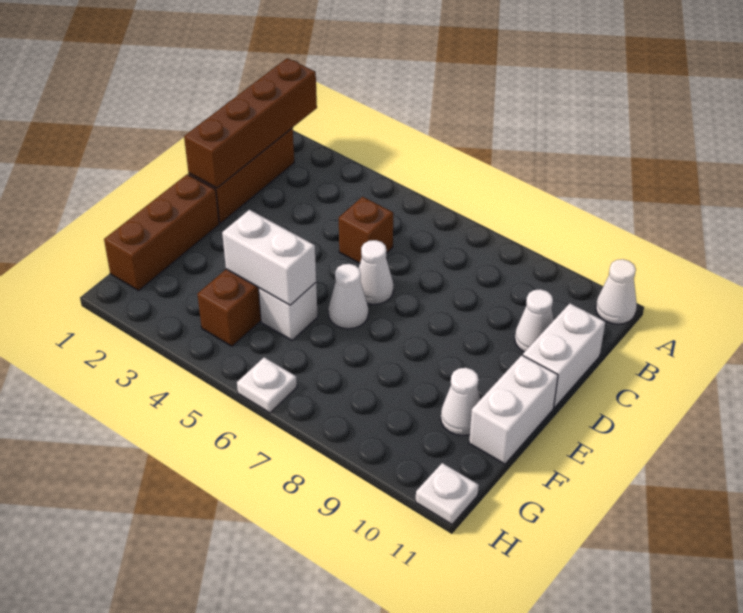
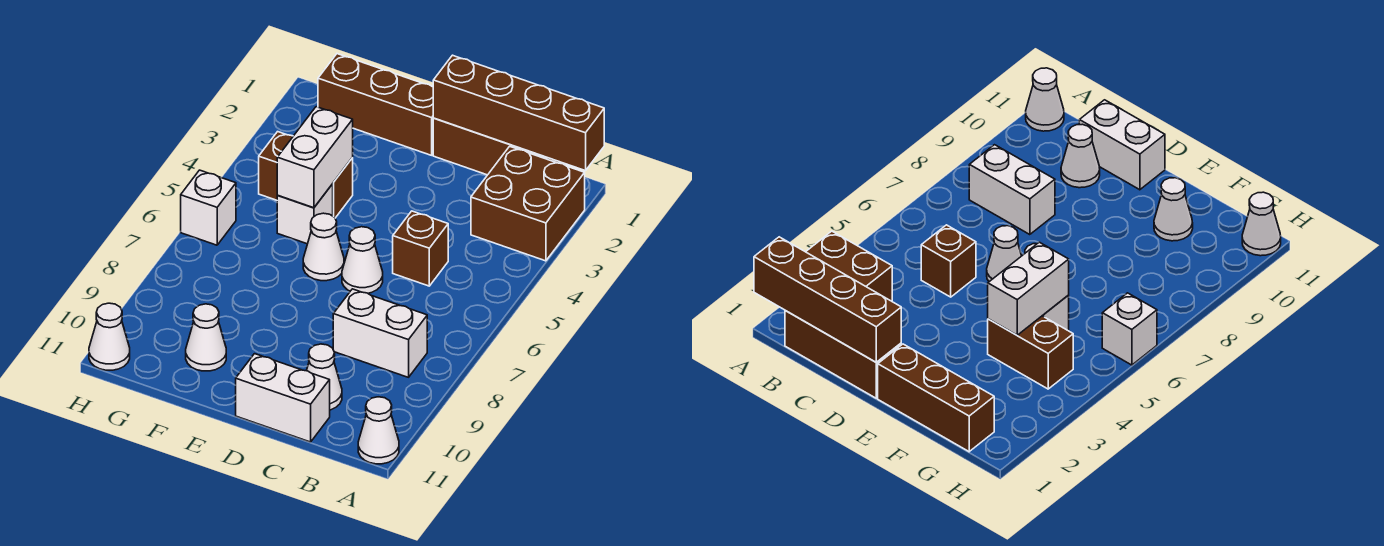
none -> brown brick A2:B3 level 1
white brick E11:F11 level 1 -> white brick B8:C8 level 1
white plate H6 level 1 -> white brick H6 level 1
white plate H11 level 1 -> white cone H11 level 1

